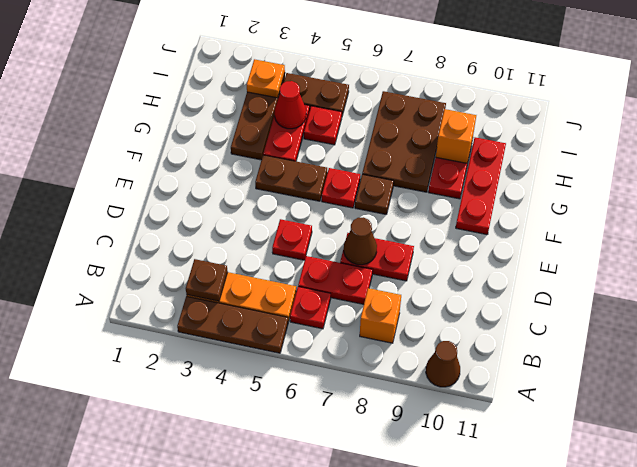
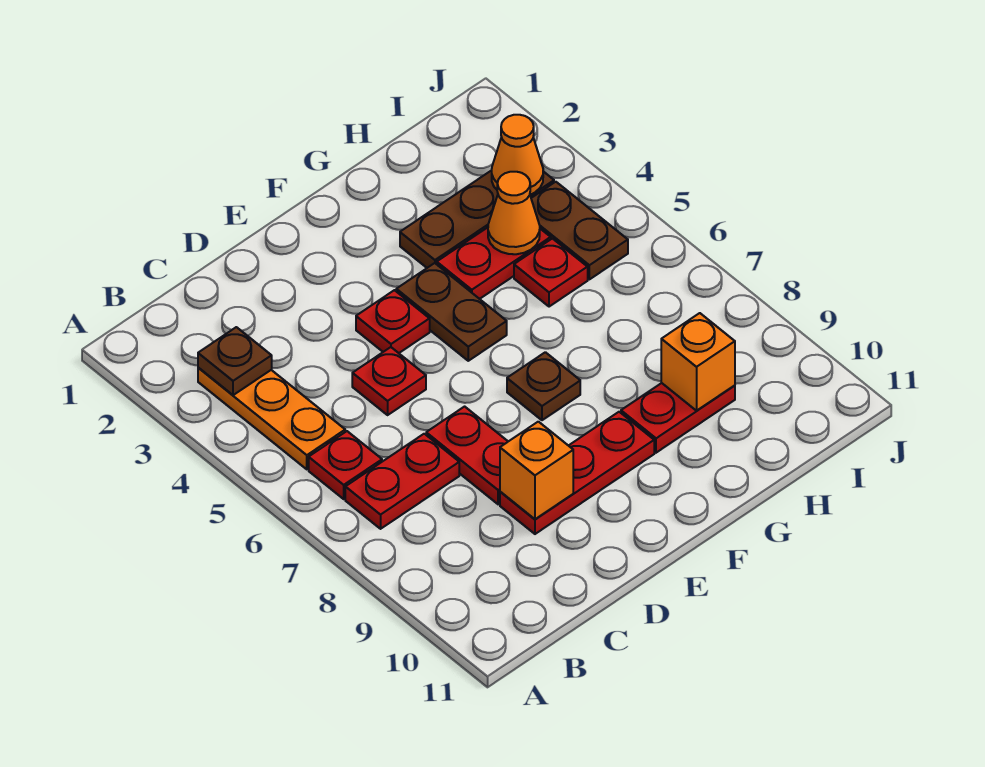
brown plate A3:A5 level 1 -> none
brown cone A10 level 1 -> none
orange brick B8 level 1 -> orange brick D9 level 2
red plate C6:C7 level 1 -> red plate B7:C7 level 1
brown cone D7 level 2 -> none
red plate F6 level 1 -> red plate E4 level 1
red plate F10:H10 level 1 -> red plate D9:F9 level 1
brown plate G7:I8 level 1 -> none
red cone H4 level 2 -> orange cone H4 level 2
orange plate I3 level 2 -> orange cone I3 level 2

